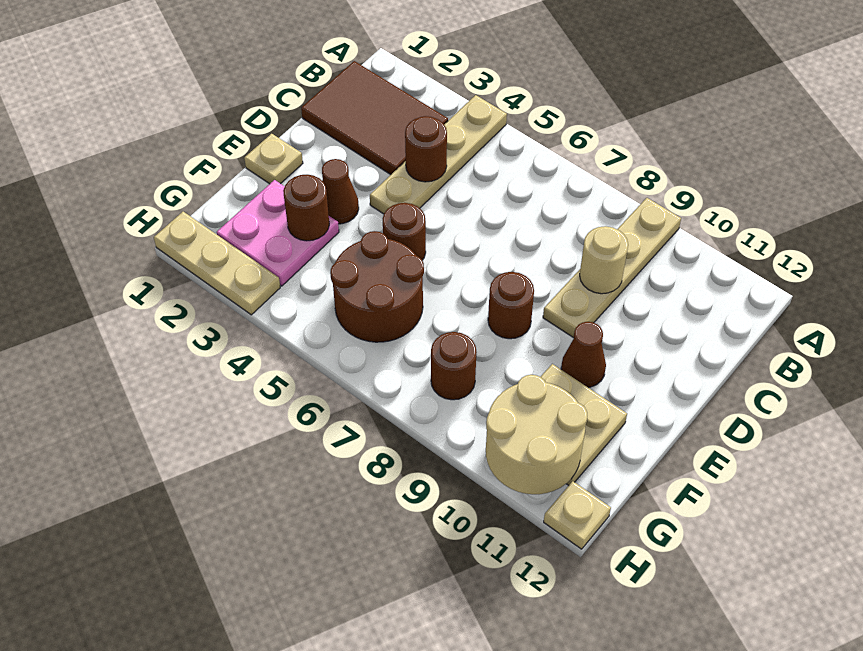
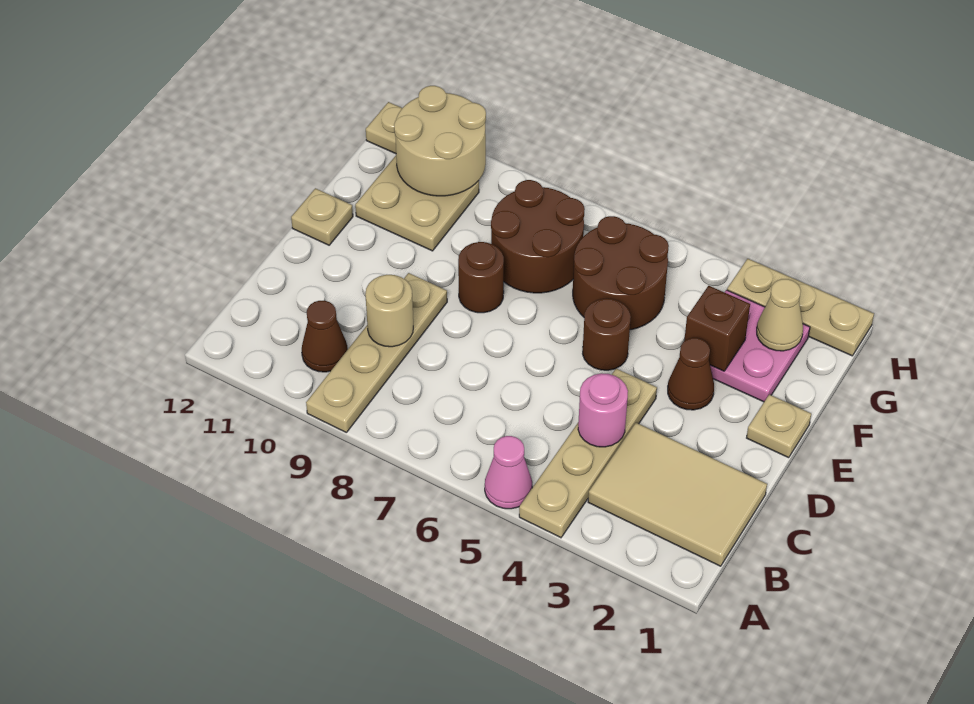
none -> pink cone A5 level 1
brown tile B1:C3 level 1 -> tan tile B1:C3 level 1
brown round brick C4 level 2 -> pink round brick C4 level 2
brown cone E10 level 1 -> brown cone B10 level 1
none -> tan plate E12 level 1
brown round brick F3 level 2 -> brown brick F3 level 2
none -> tan cone G2 level 2
brown round brick G8 level 1 -> brown round brick F7:G8 level 1

